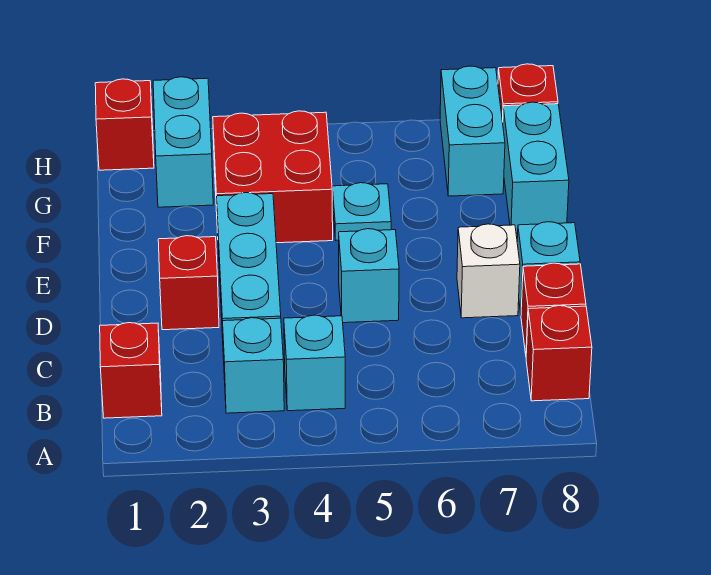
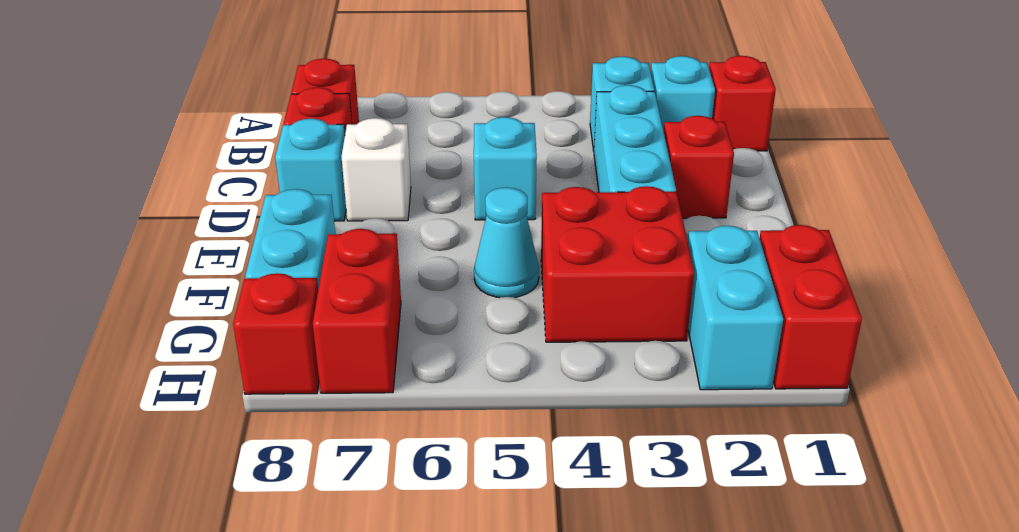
cyan brick B4 level 1 -> cyan brick B2 level 1
cyan plate F5 level 1 -> cyan cone F5 level 1
cyan brick G7:H7 level 1 -> red brick G7:H7 level 1
red brick H1 level 1 -> red brick G1:H1 level 1

